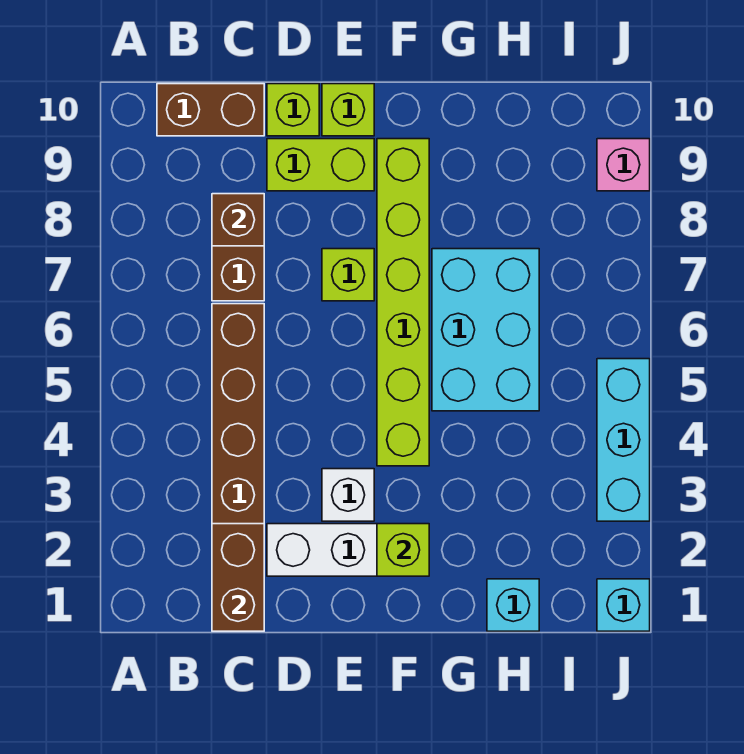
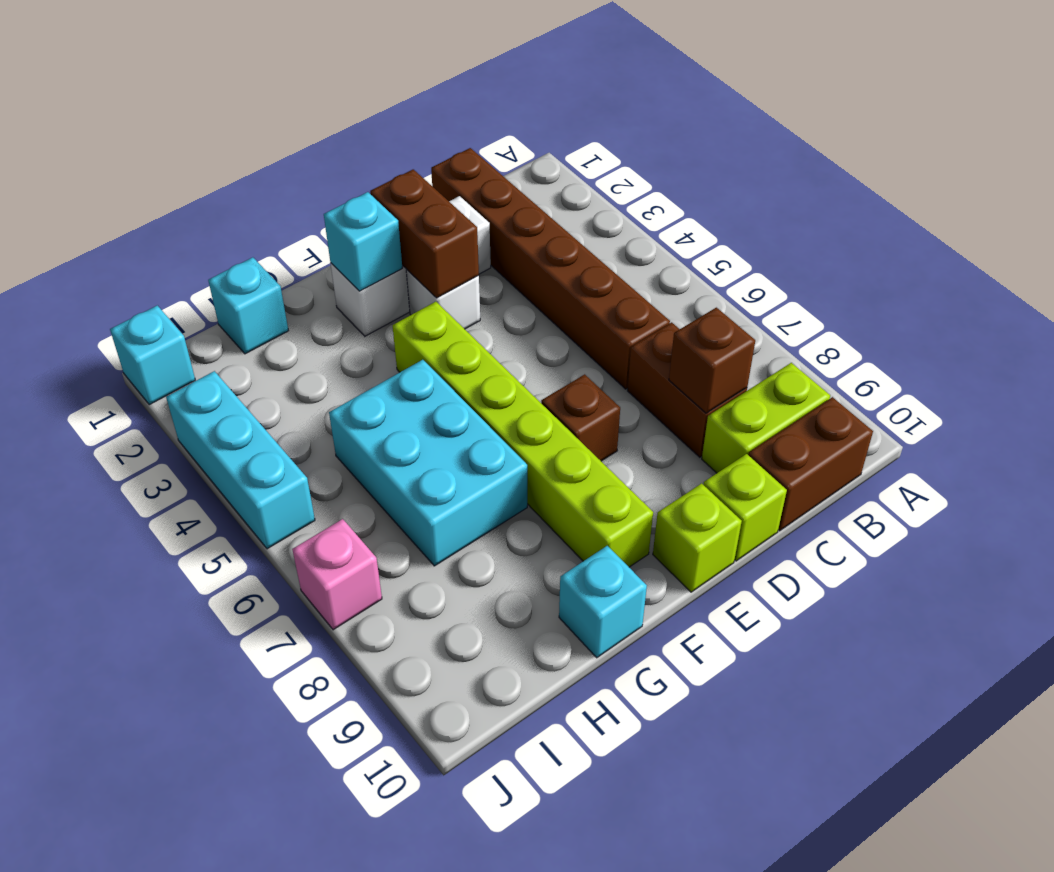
brown brick C1:C2 level 2 -> brown brick E2:E3 level 2
lime brick D9:E9 level 1 -> lime brick B9:C9 level 1
lime brick E7 level 1 -> brown brick E7 level 1
lime brick F2 level 2 -> cyan brick F2 level 2
none -> cyan brick G10 level 1
pink brick J9 level 1 -> pink brick J7 level 1

